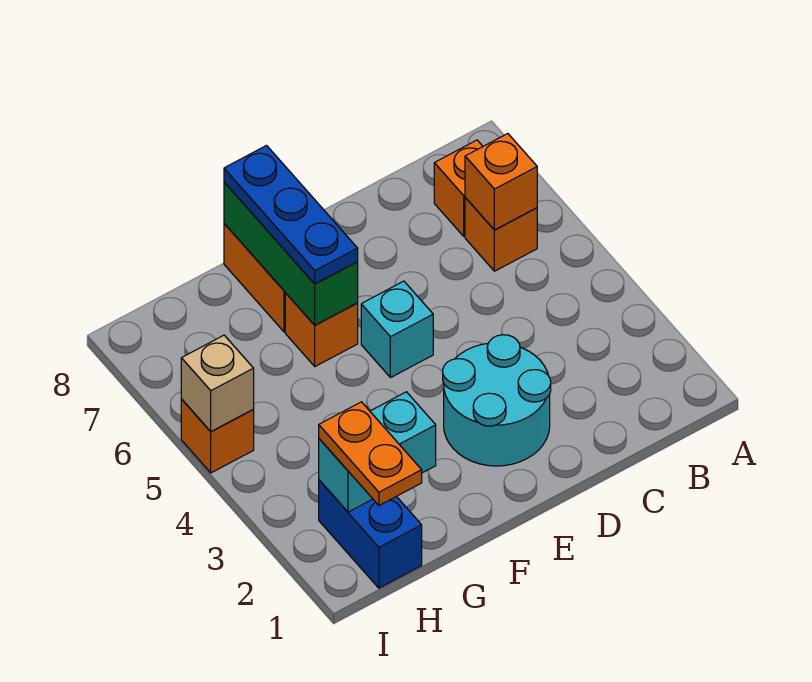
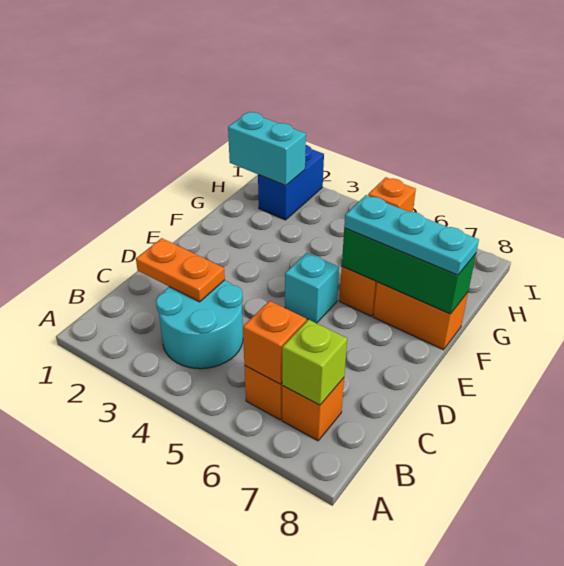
none -> lime brick B7 level 2
cyan round brick D2:E3 level 1 -> cyan round brick B3:C4 level 1
blue plate F6:F8 level 3 -> cyan plate F6:F8 level 3
cyan brick G2:H2 level 2 -> cyan brick H1:H2 level 2
blue brick H1:H2 level 1 -> blue brick H2:I2 level 1
orange plate H1:H2 level 3 -> orange plate C2:C3 level 2
tan brick I5 level 2 -> none

